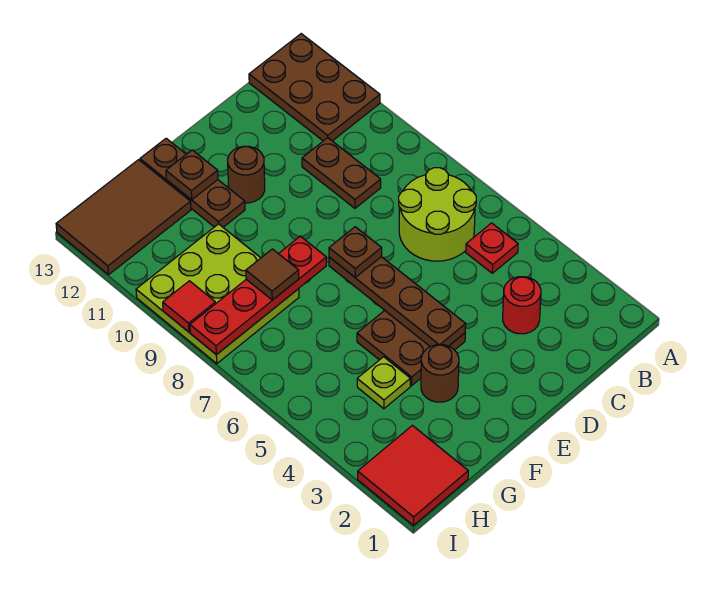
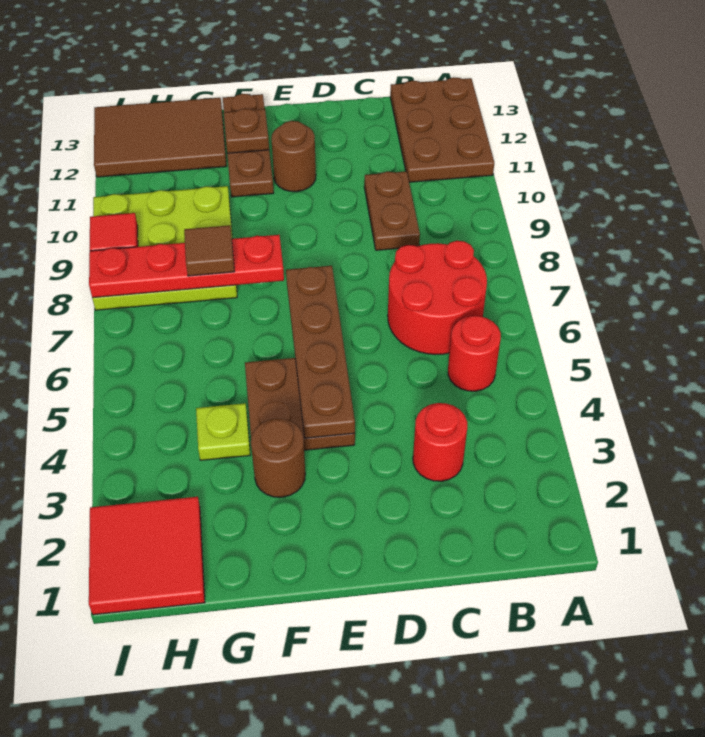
red plate B5 level 1 -> red round brick B5 level 1
lime round brick B6:C7 level 1 -> red round brick B6:C7 level 1
brown plate E7 level 3 -> none

